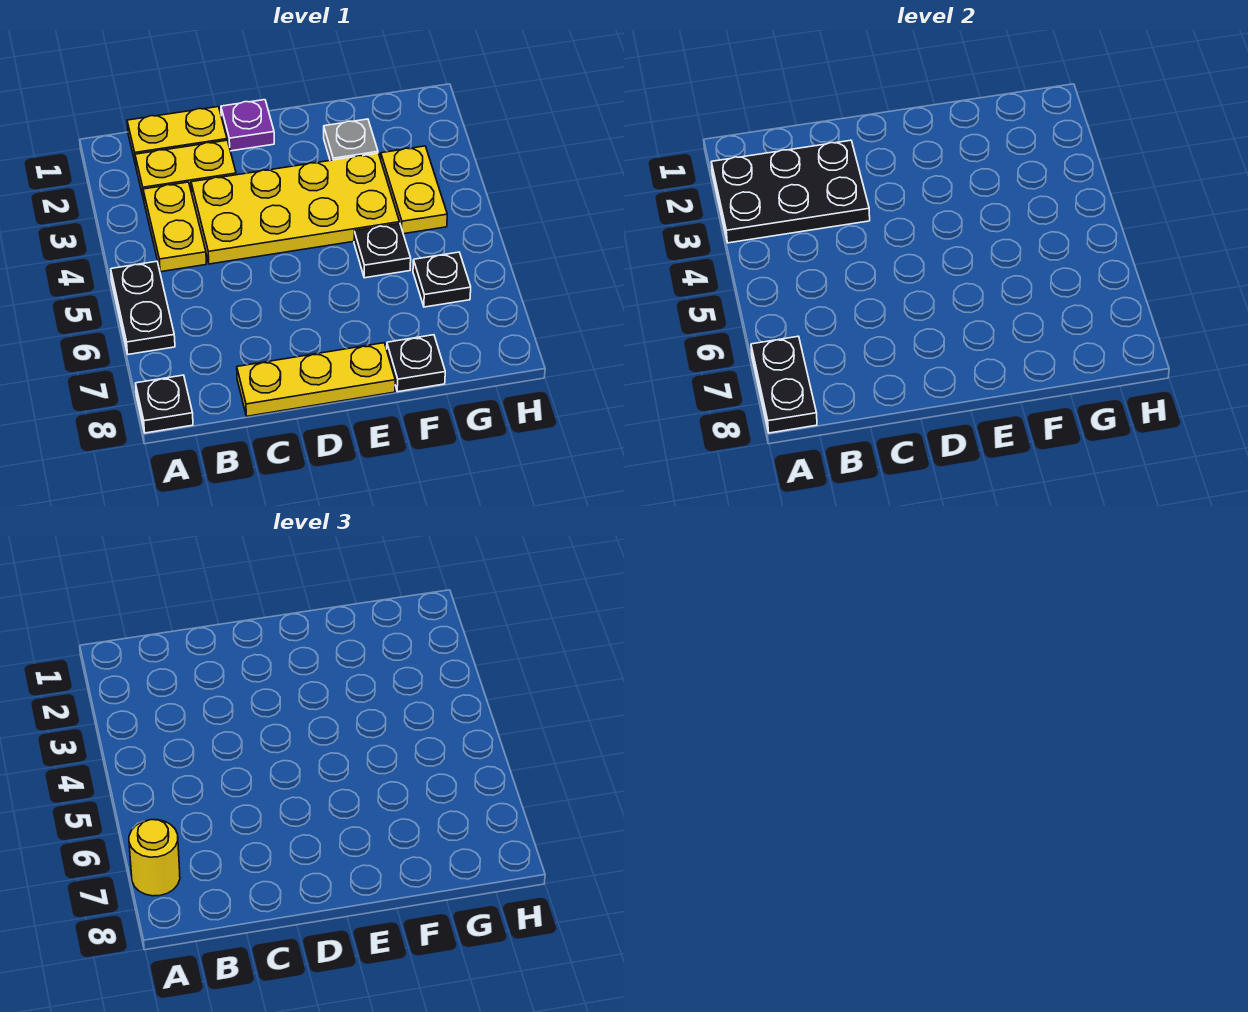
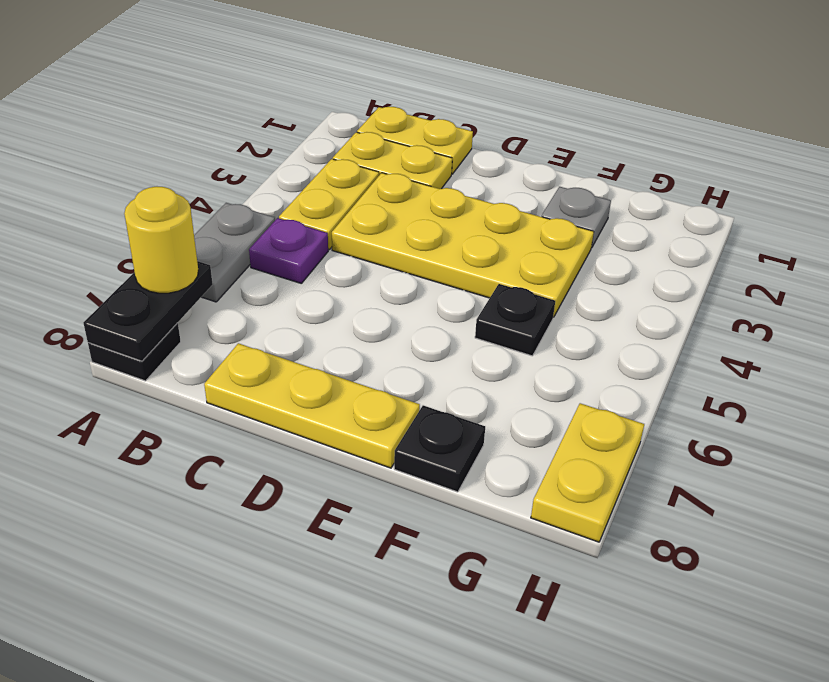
black plate A2:C3 level 2 -> none
black plate A5:A6 level 1 -> grey plate A5:A6 level 1
purple plate D1 level 1 -> purple plate B5 level 1
yellow plate G3:G4 level 1 -> yellow plate H7:H8 level 1
black plate G6 level 1 -> none

